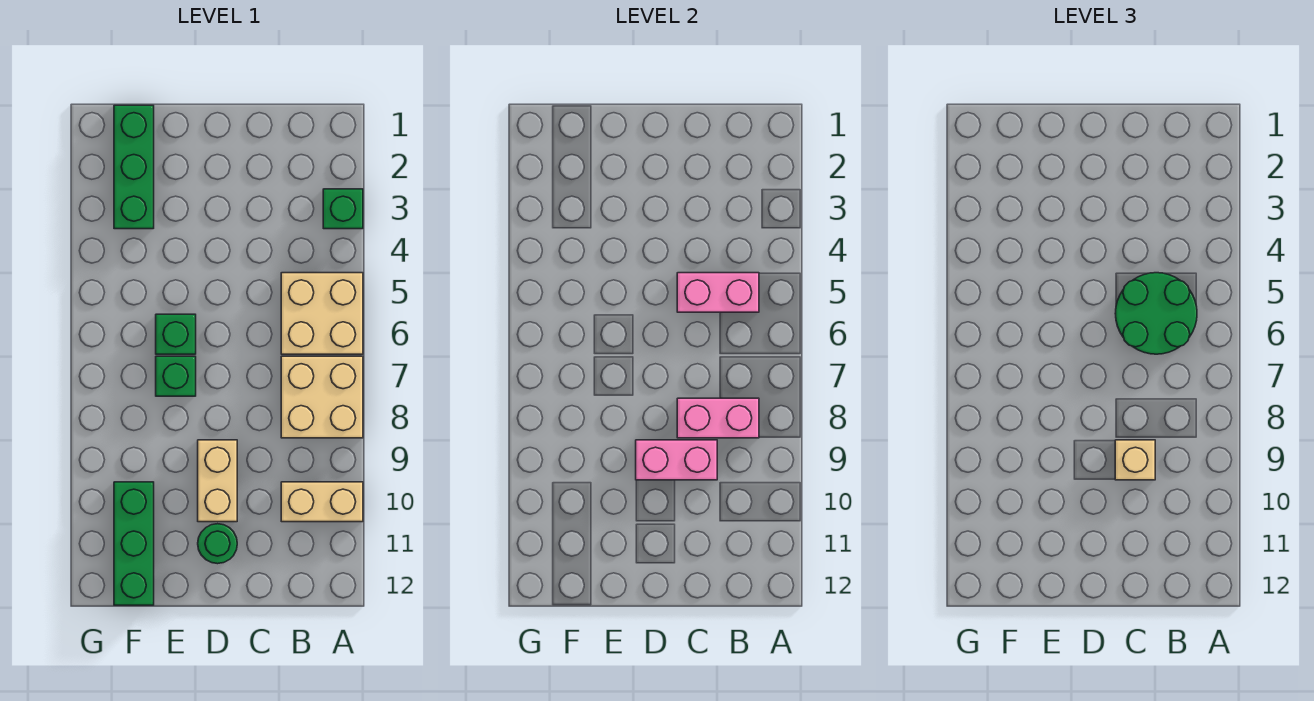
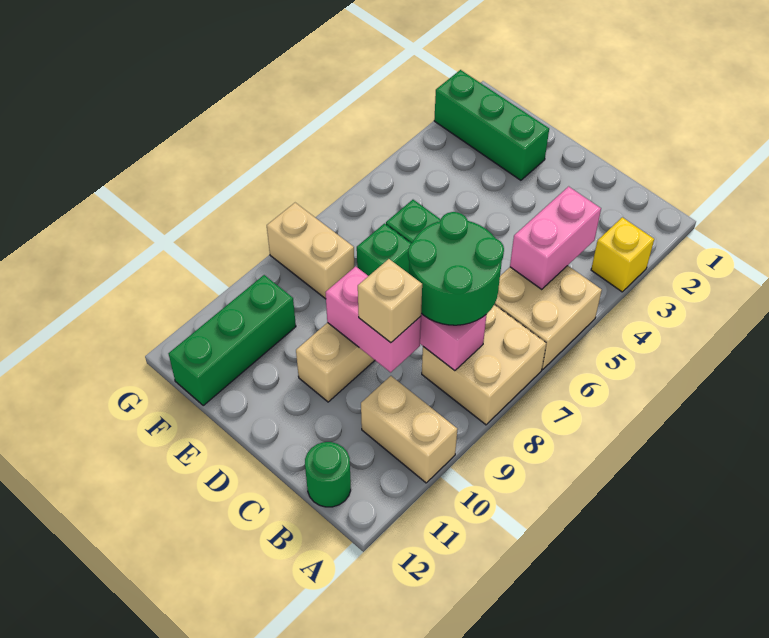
green brick A3 level 1 -> yellow brick A3 level 1
pink brick B5:C5 level 2 -> pink brick B4:B5 level 2
green round brick B5:C6 level 3 -> green round brick B7:C8 level 3
green round brick D11 level 1 -> green round brick B12 level 1
green brick F1:F3 level 1 -> green brick E2:G2 level 1
none -> tan brick F8:G8 level 1

